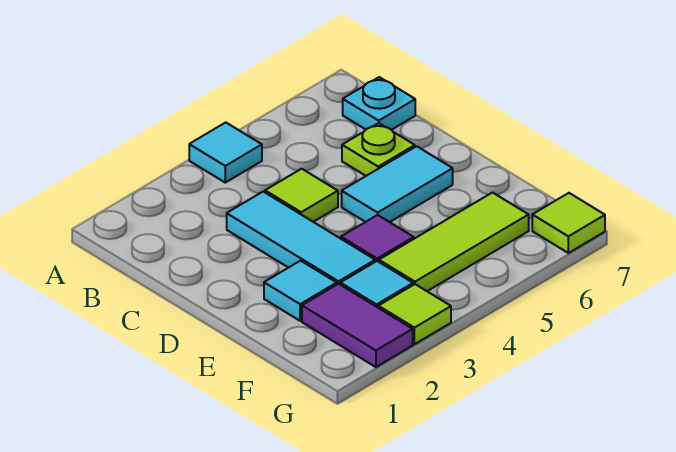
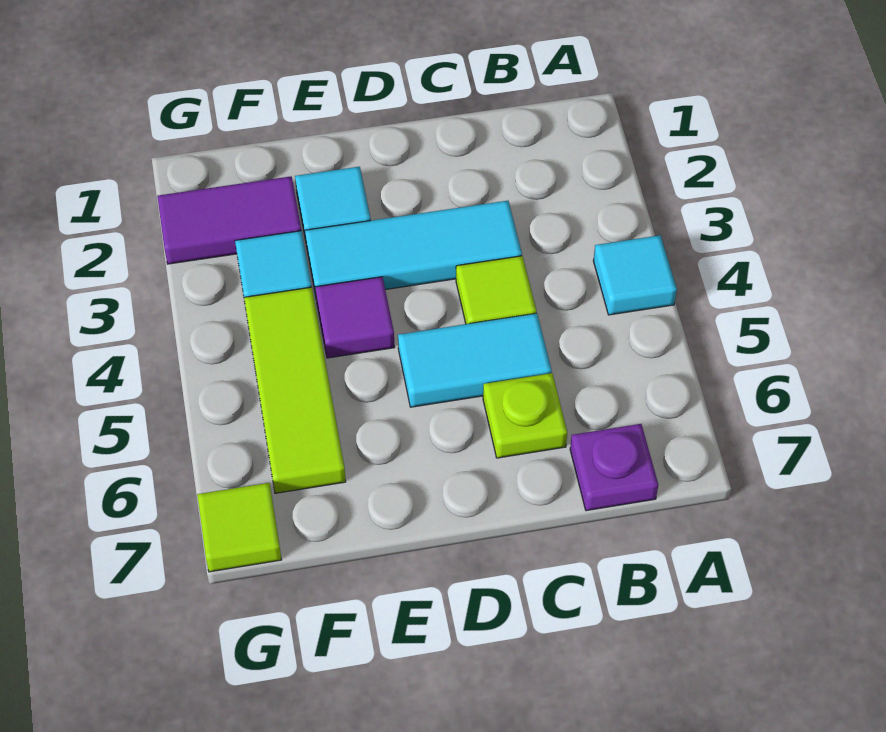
cyan plate B7 level 1 -> purple plate B7 level 1
cyan tile D5:D6 level 1 -> cyan tile C5:D5 level 1
lime tile G3 level 1 -> none

